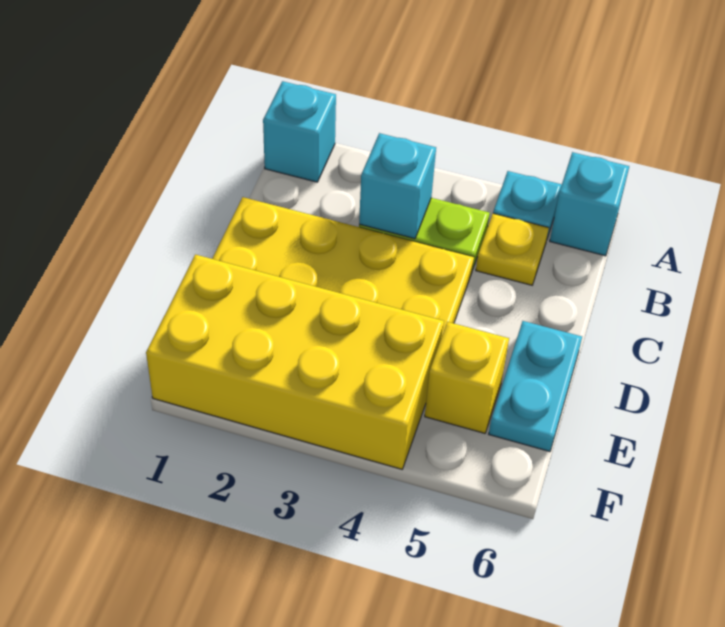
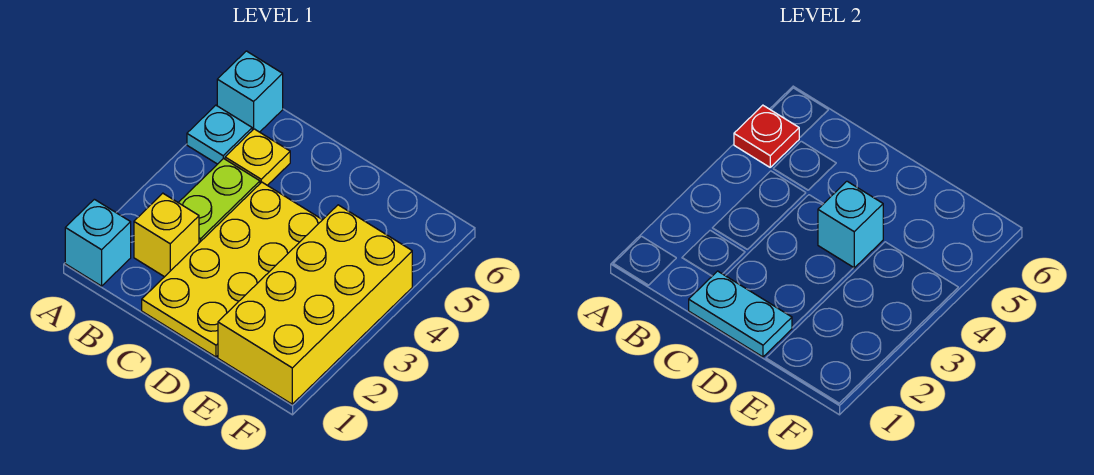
none -> red plate A5 level 2
cyan brick B3 level 2 -> cyan brick D4 level 2
cyan plate D6:E6 level 1 -> cyan plate C1:D1 level 2
yellow brick E5 level 1 -> yellow brick B2 level 1

